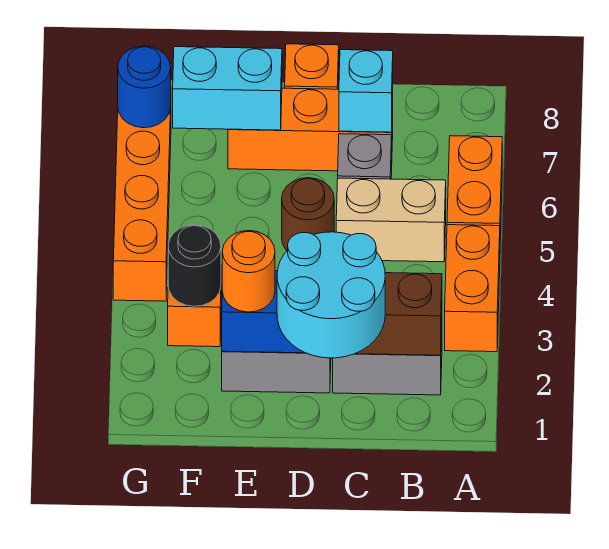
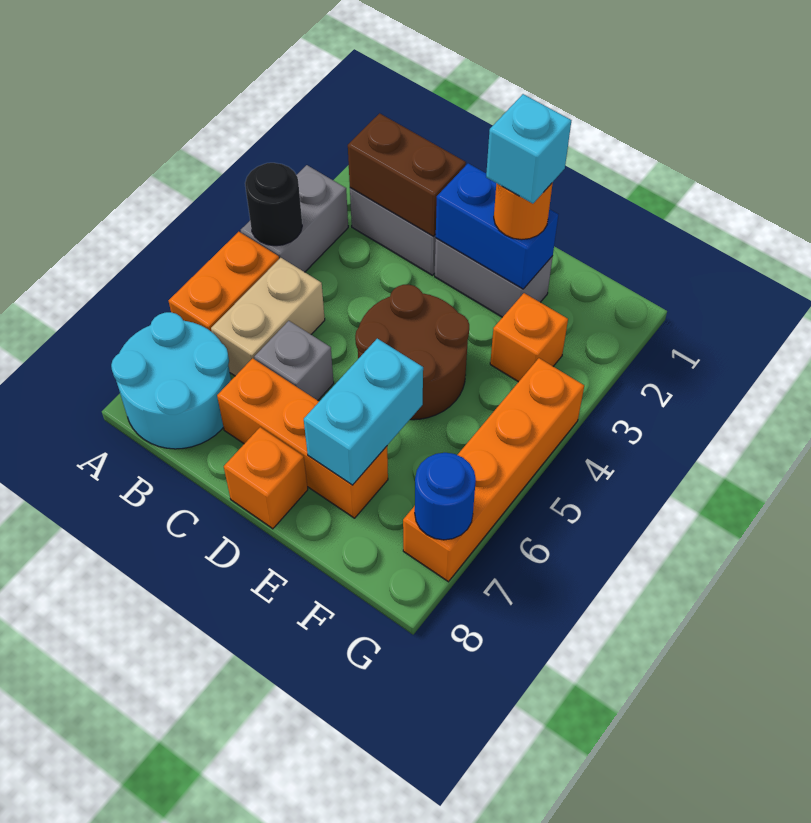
orange brick A3:A4 level 1 -> grey brick A3:A4 level 1
tan brick B5:C5 level 1 -> tan brick B5:B6 level 1
cyan round brick C1:D2 level 3 -> cyan round brick A7:B8 level 1
cyan brick C7 level 2 -> cyan brick E2 level 4
brown round brick D5 level 1 -> brown round brick D4:E5 level 1
cyan brick E7:F7 level 2 -> cyan brick E6:E7 level 2
black round brick F3 level 2 -> black round brick A4 level 2

